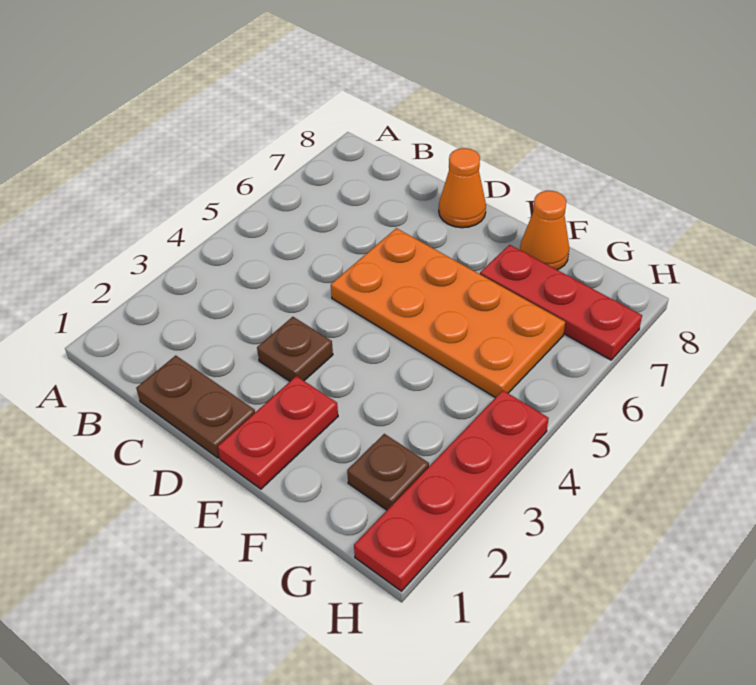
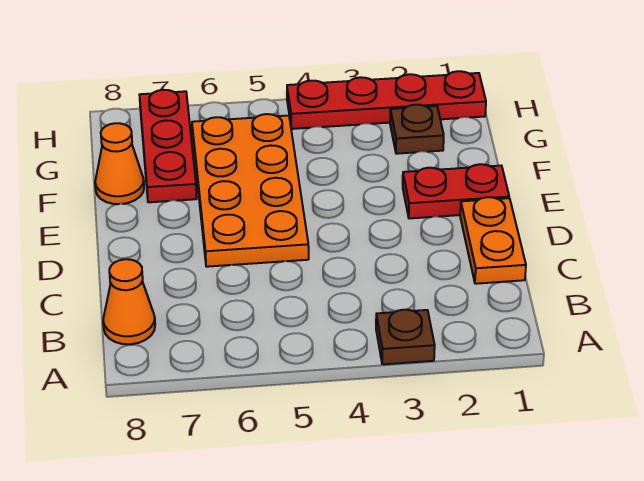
brown plate C1:D1 level 1 -> orange plate C1:D1 level 1
brown plate D3 level 1 -> brown plate A3 level 1
orange cone D8 level 1 -> orange cone B8 level 1

